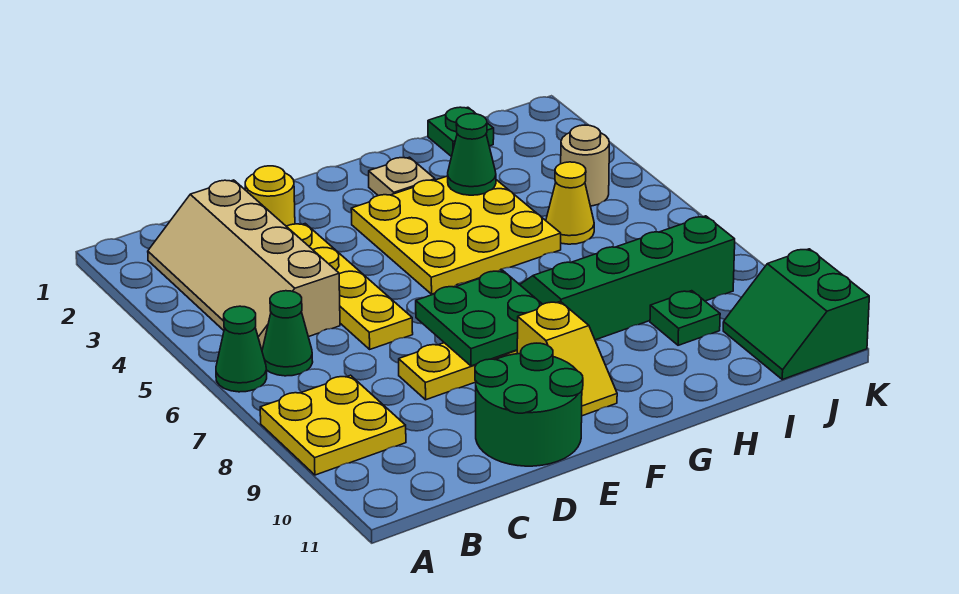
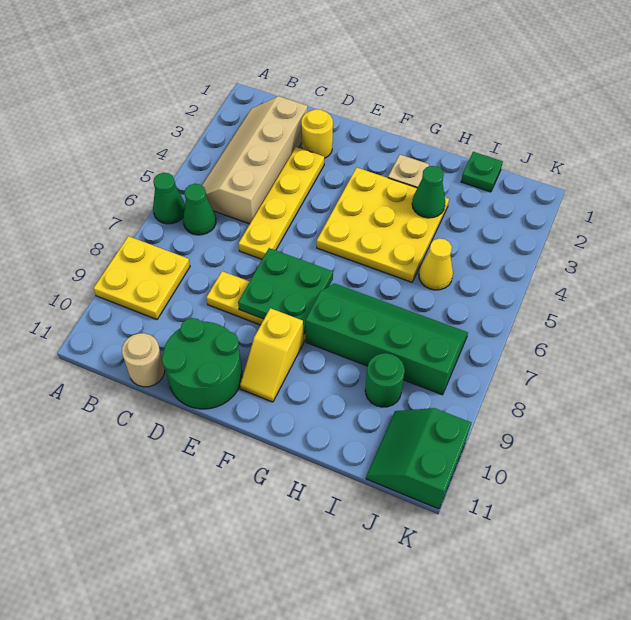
green plate I9 level 1 -> green round brick I9 level 1
tan round brick J4 level 1 -> tan round brick C11 level 1

